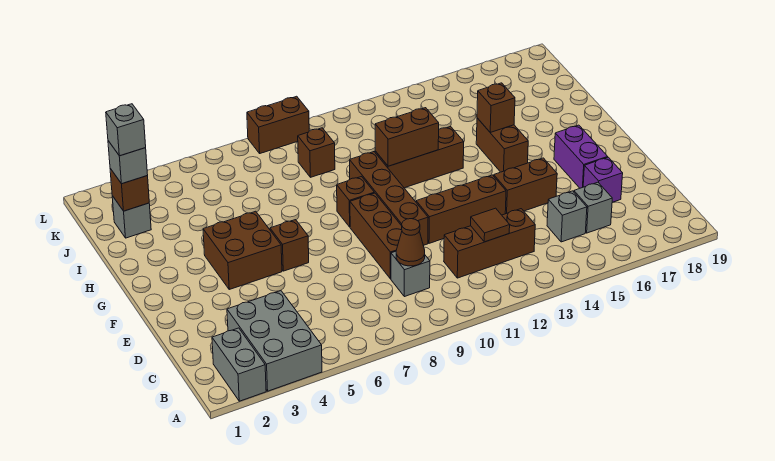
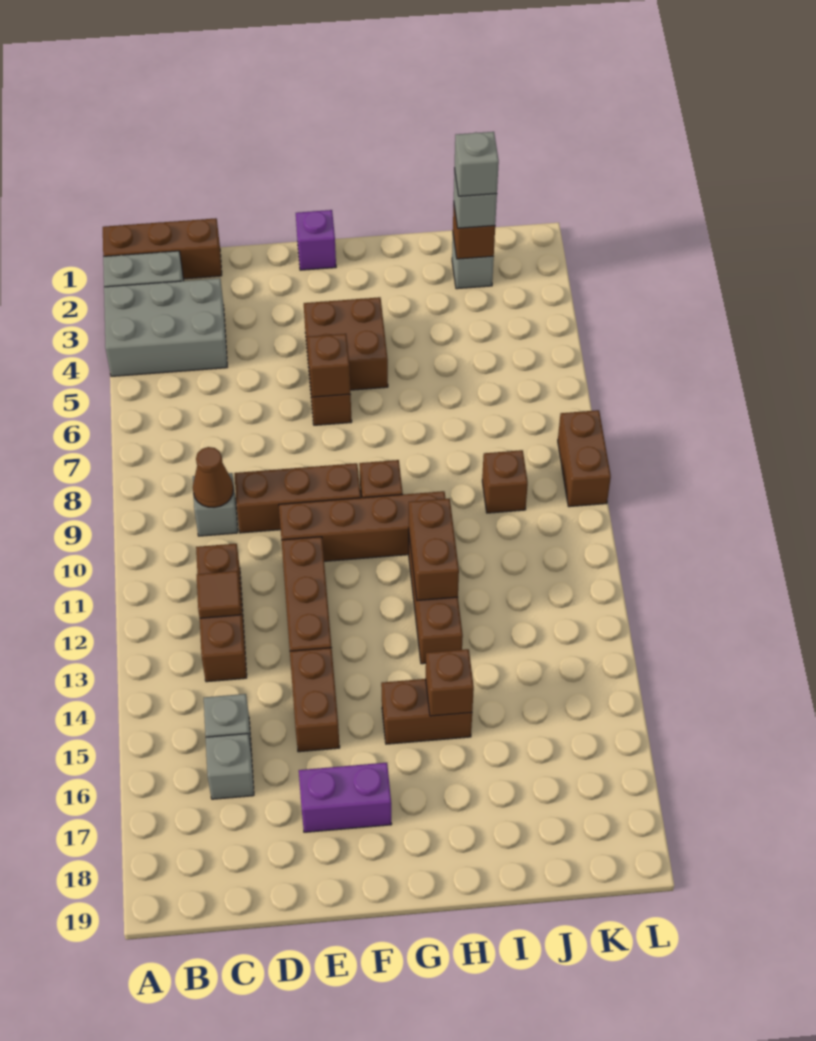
none -> brown brick A1:C1 level 1
purple brick D17 level 1 -> purple brick F1 level 1
none -> brown brick F6 level 2

